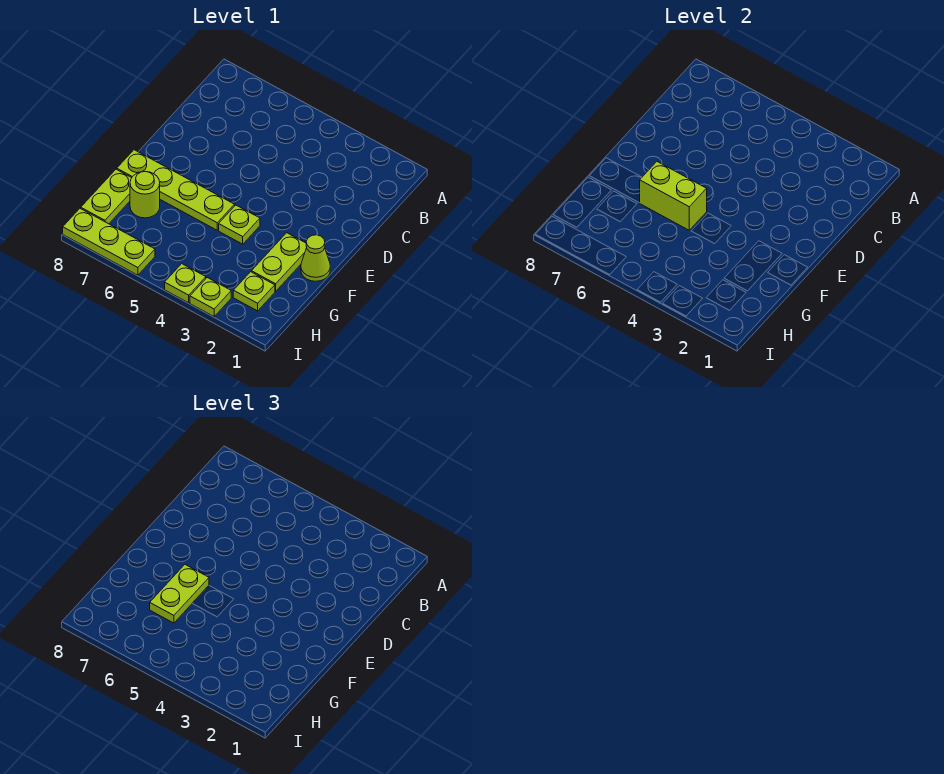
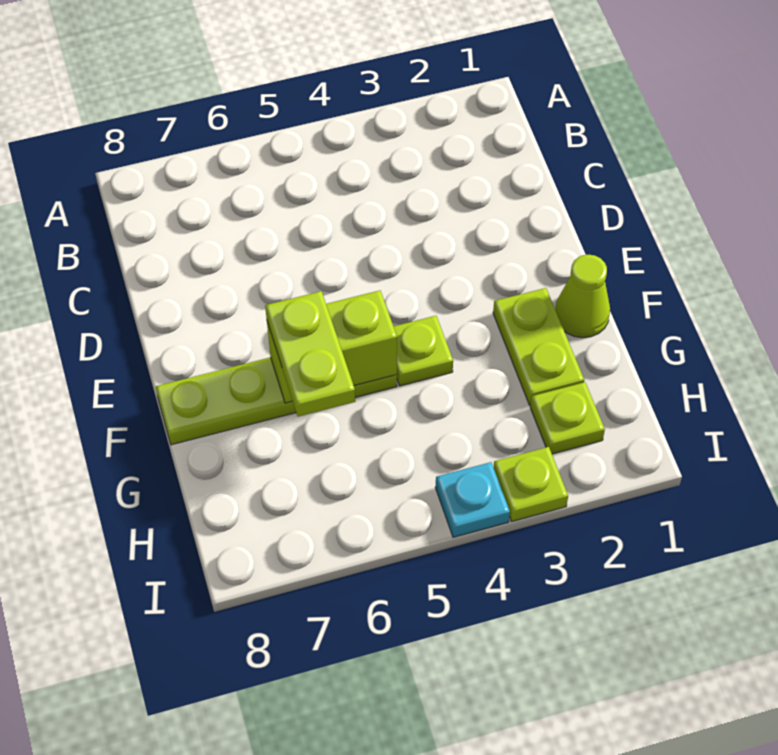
lime round brick G7 level 1 -> none
lime plate G8:H8 level 1 -> none
lime plate I4 level 1 -> cyan plate I4 level 1
lime plate I6:I8 level 1 -> none

